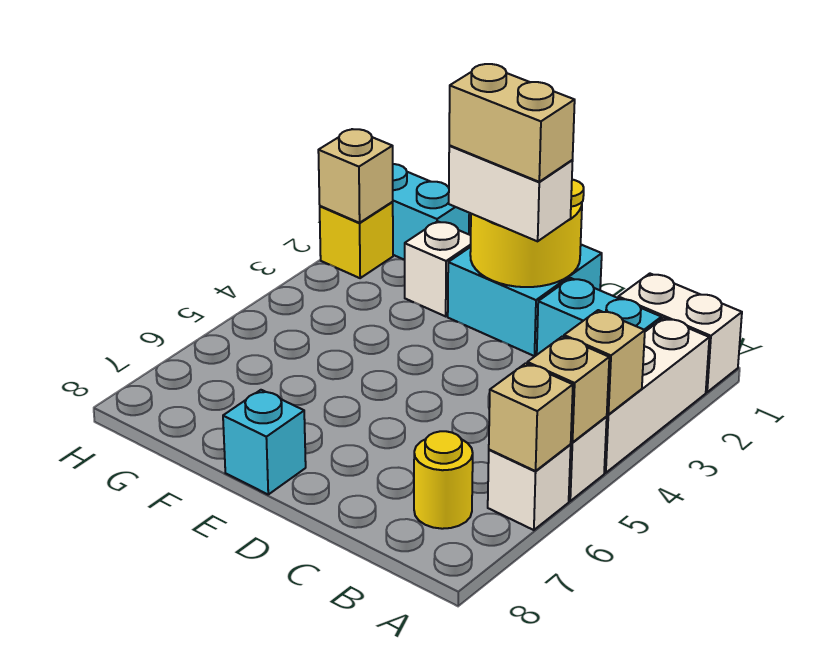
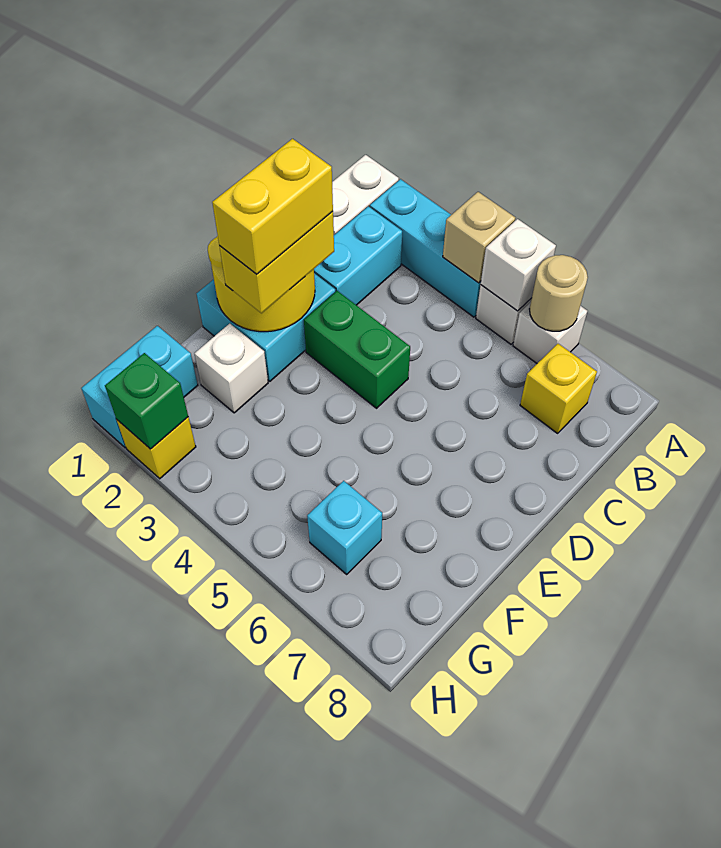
white brick A2:A4 level 1 -> cyan brick A2:A4 level 1
tan brick A5 level 2 -> white brick A5 level 2
tan brick A6 level 2 -> tan round brick A6 level 2
yellow round brick B7 level 1 -> yellow brick B7 level 1
white brick D2:E2 level 3 -> yellow brick D2:E2 level 3
tan brick D2:E2 level 4 -> yellow brick D2:E2 level 4
none -> green brick D3:D4 level 1
cyan brick E8 level 1 -> cyan brick G6 level 1
tan brick H2 level 2 -> green brick H2 level 2

